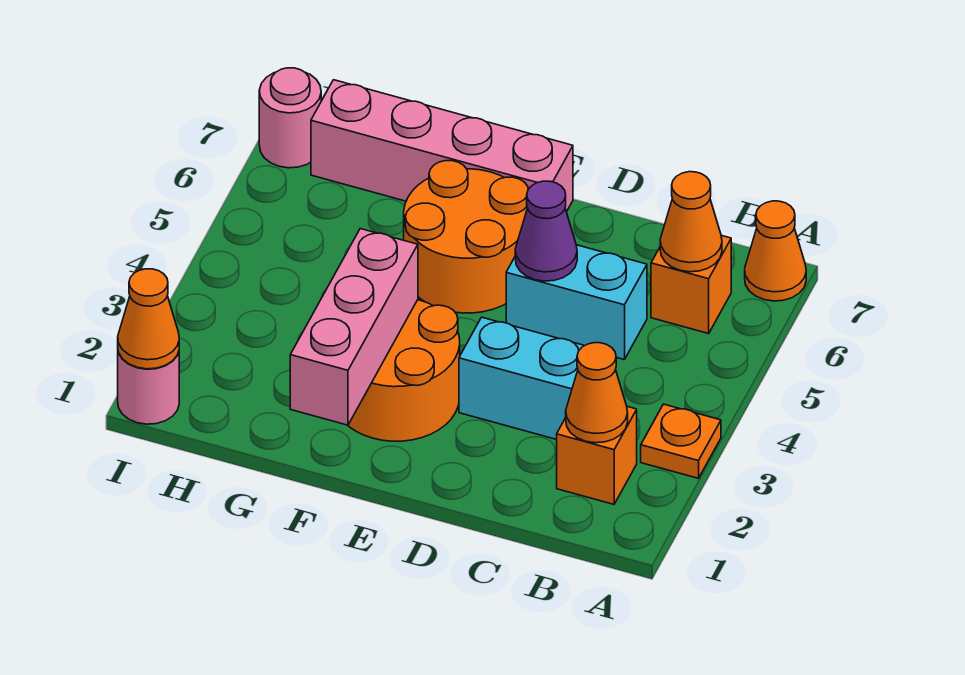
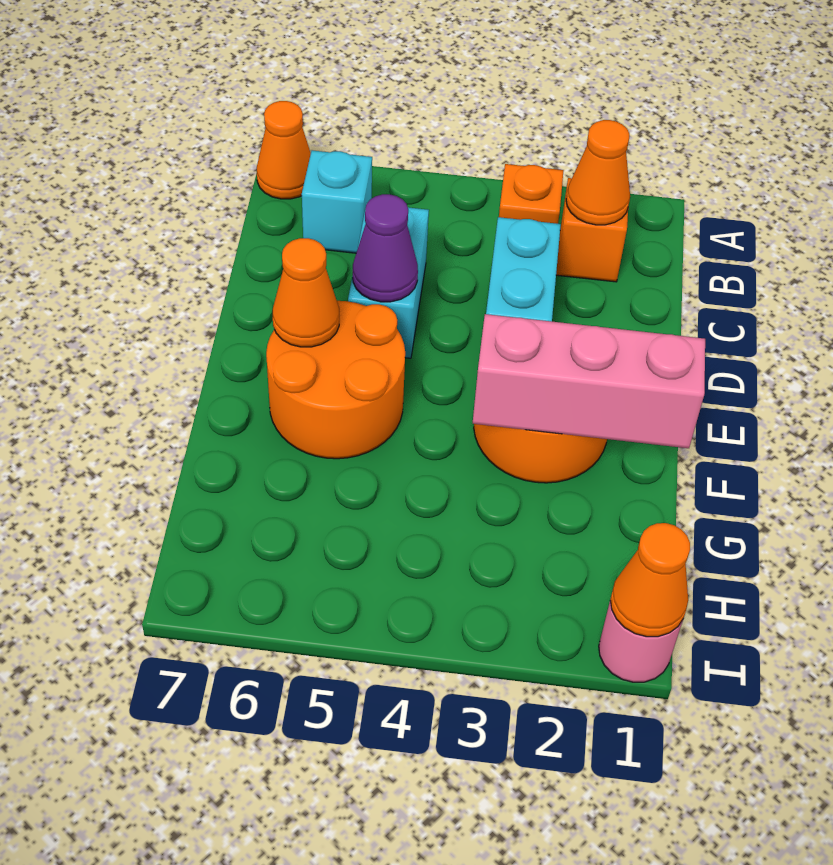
orange brick B6 level 1 -> cyan brick B6 level 1
orange cone B6 level 2 -> orange cone E6 level 2
pink brick E7:H7 level 1 -> none
pink round brick I7 level 1 -> none

